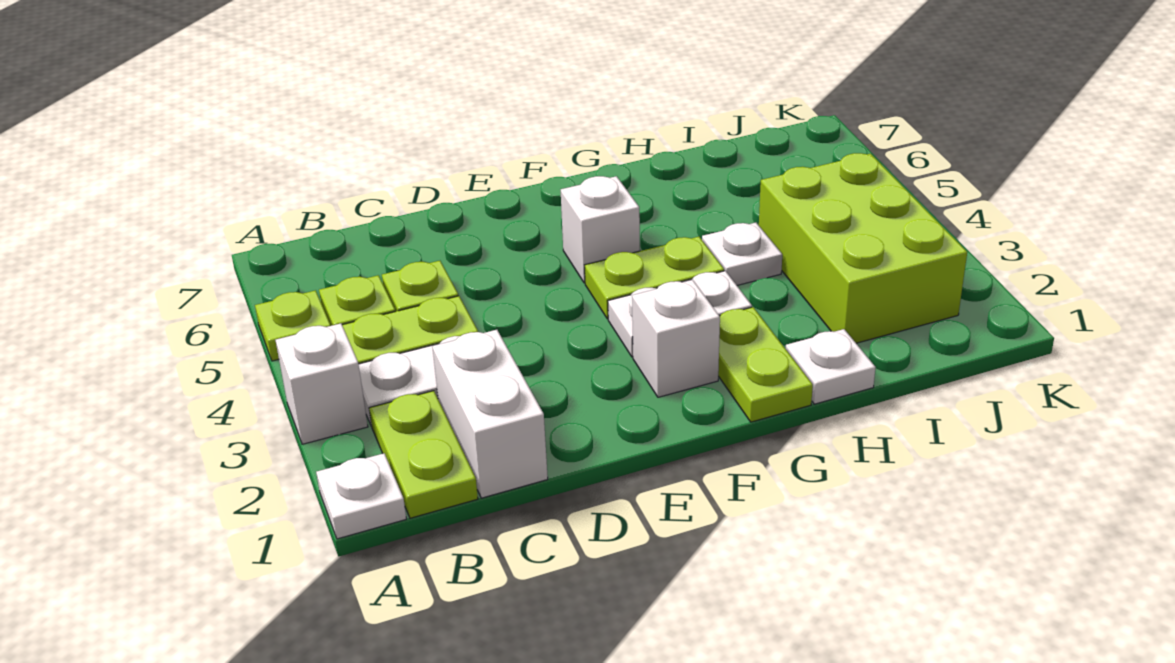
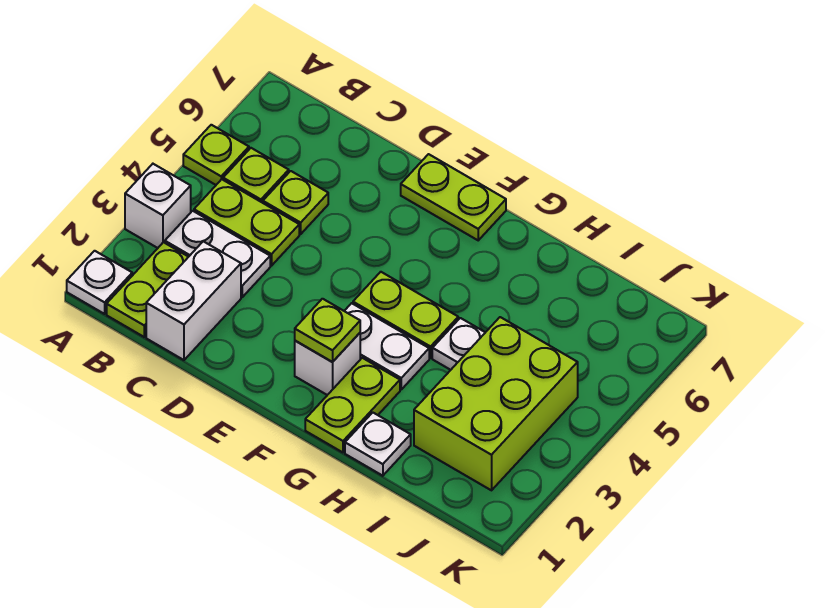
none -> lime plate E7:F7 level 1
none -> lime plate F2 level 2
white brick F5 level 1 -> none

